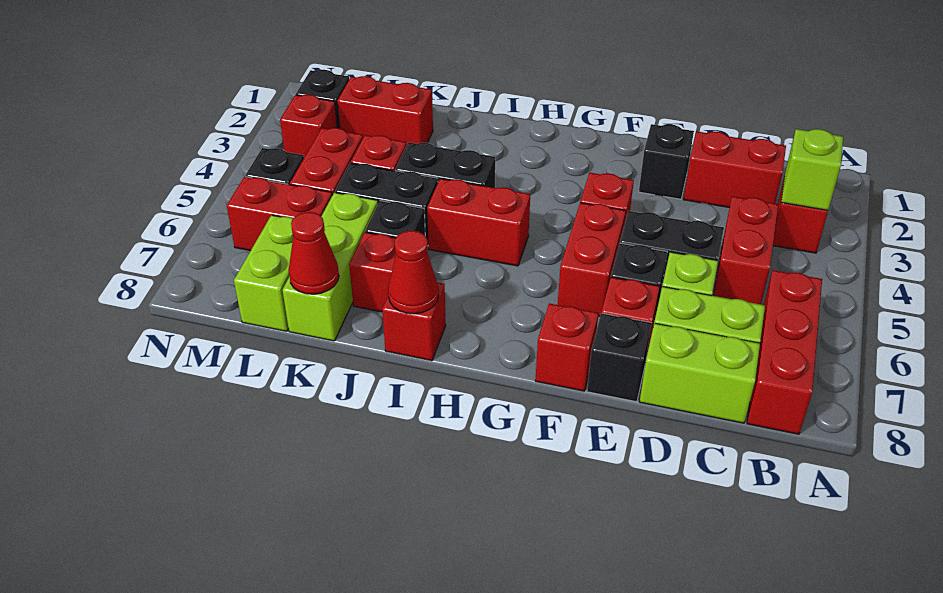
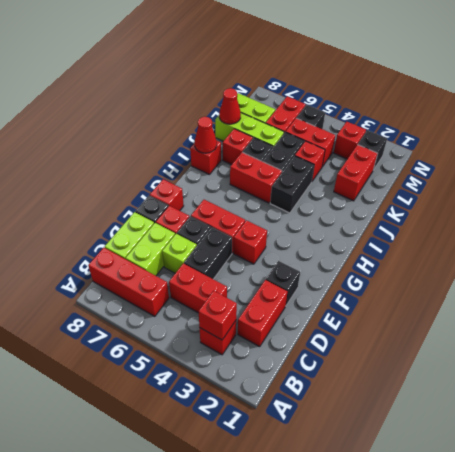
lime brick B3 level 2 -> red brick B3 level 2
red brick H5:I5 level 1 -> red brick I5:I6 level 1

